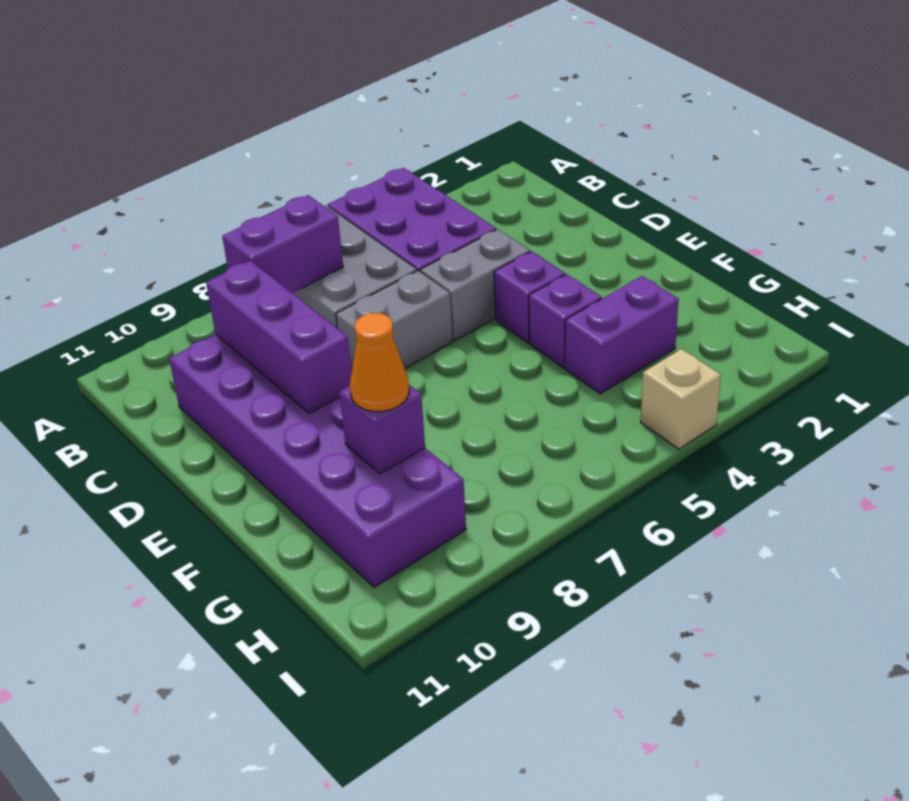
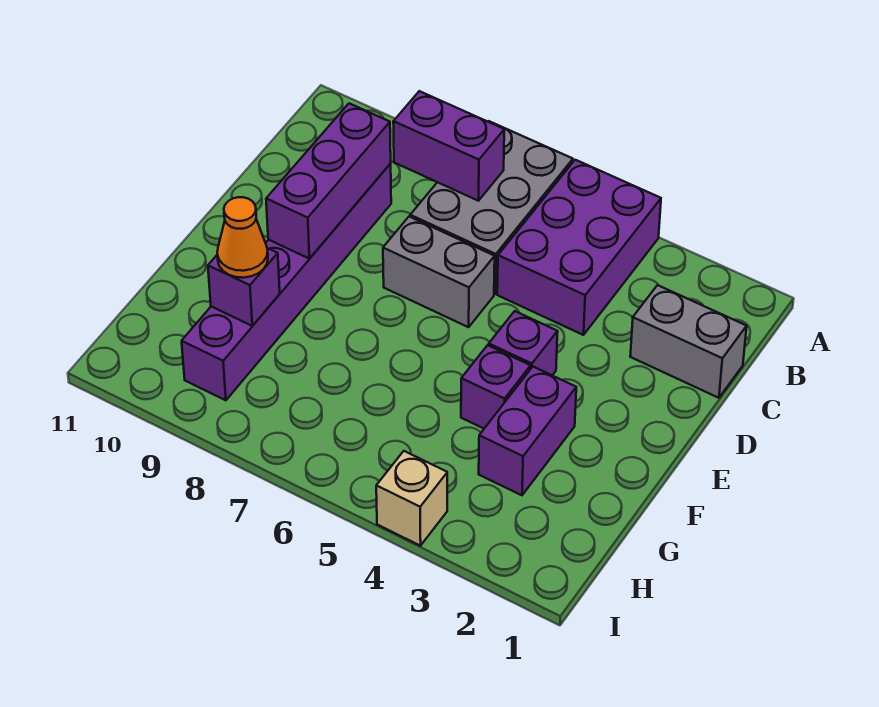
purple brick C9:H10 level 1 -> purple brick C9:H9 level 1
grey brick D4:D5 level 1 -> grey brick C1:C2 level 1
purple brick G3:G4 level 1 -> purple brick F3:G3 level 1

